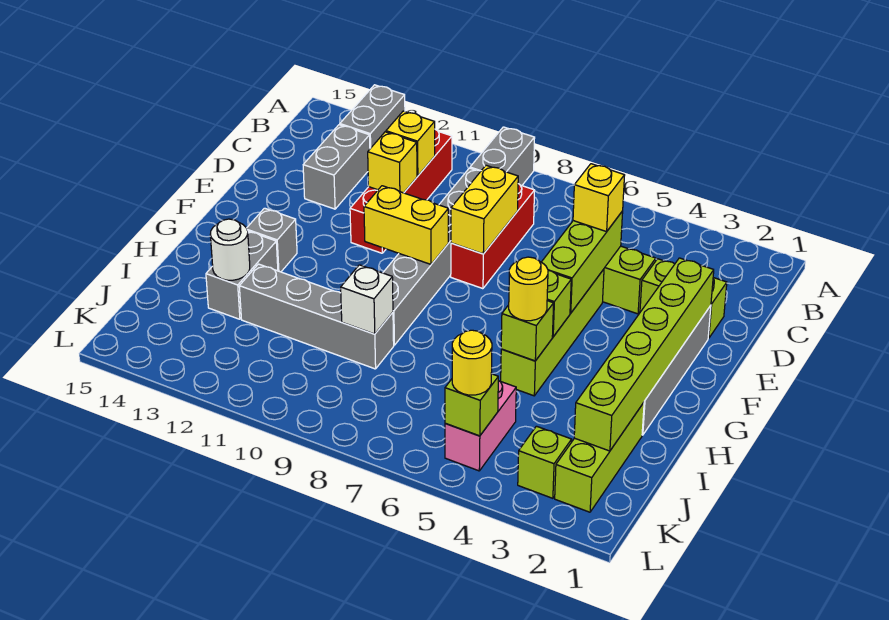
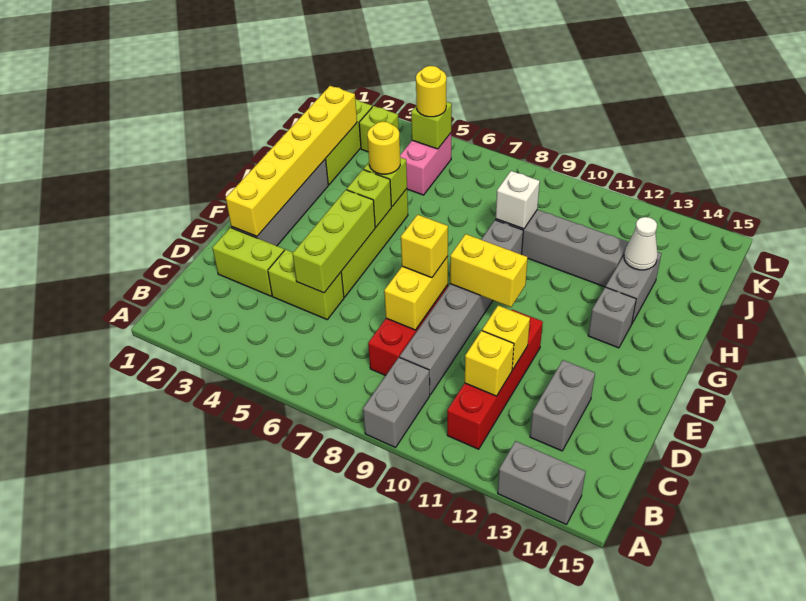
grey brick A13:B13 level 1 -> grey brick A13:A14 level 1
yellow brick D5 level 3 -> yellow brick E8 level 3
lime brick E2:J2 level 2 -> yellow brick E2:J2 level 2
white round brick I13 level 2 -> white cone I13 level 2

